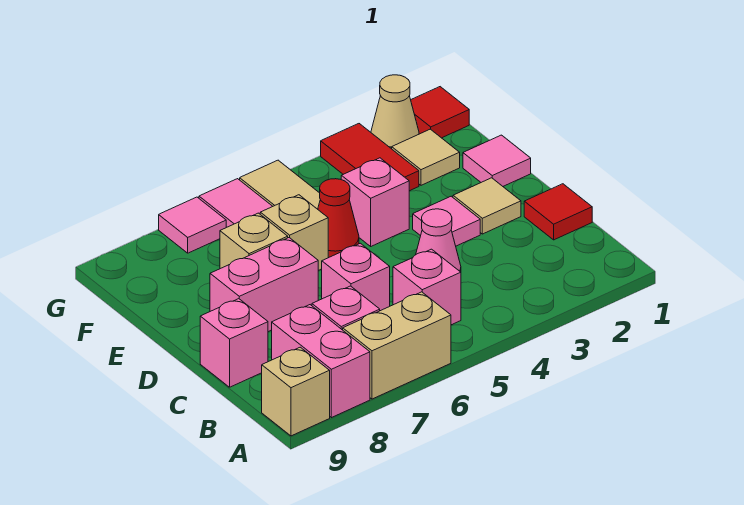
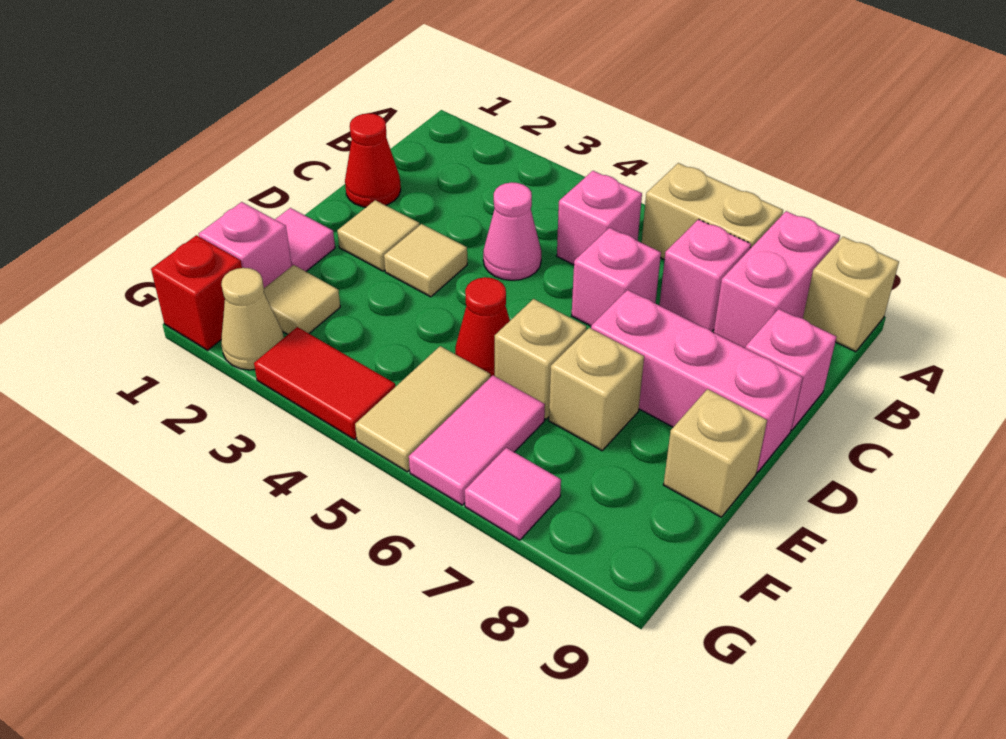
red tile C1 level 1 -> red cone C1 level 1
pink tile D3 level 1 -> tan tile D3 level 1
pink brick D7:D8 level 1 -> pink brick D7:D9 level 1
pink brick E4 level 1 -> pink brick F1 level 1
none -> tan brick E9 level 1
red tile F3:G3 level 1 -> red tile G3:G4 level 1
red tile G1 level 1 -> red brick G1 level 1

